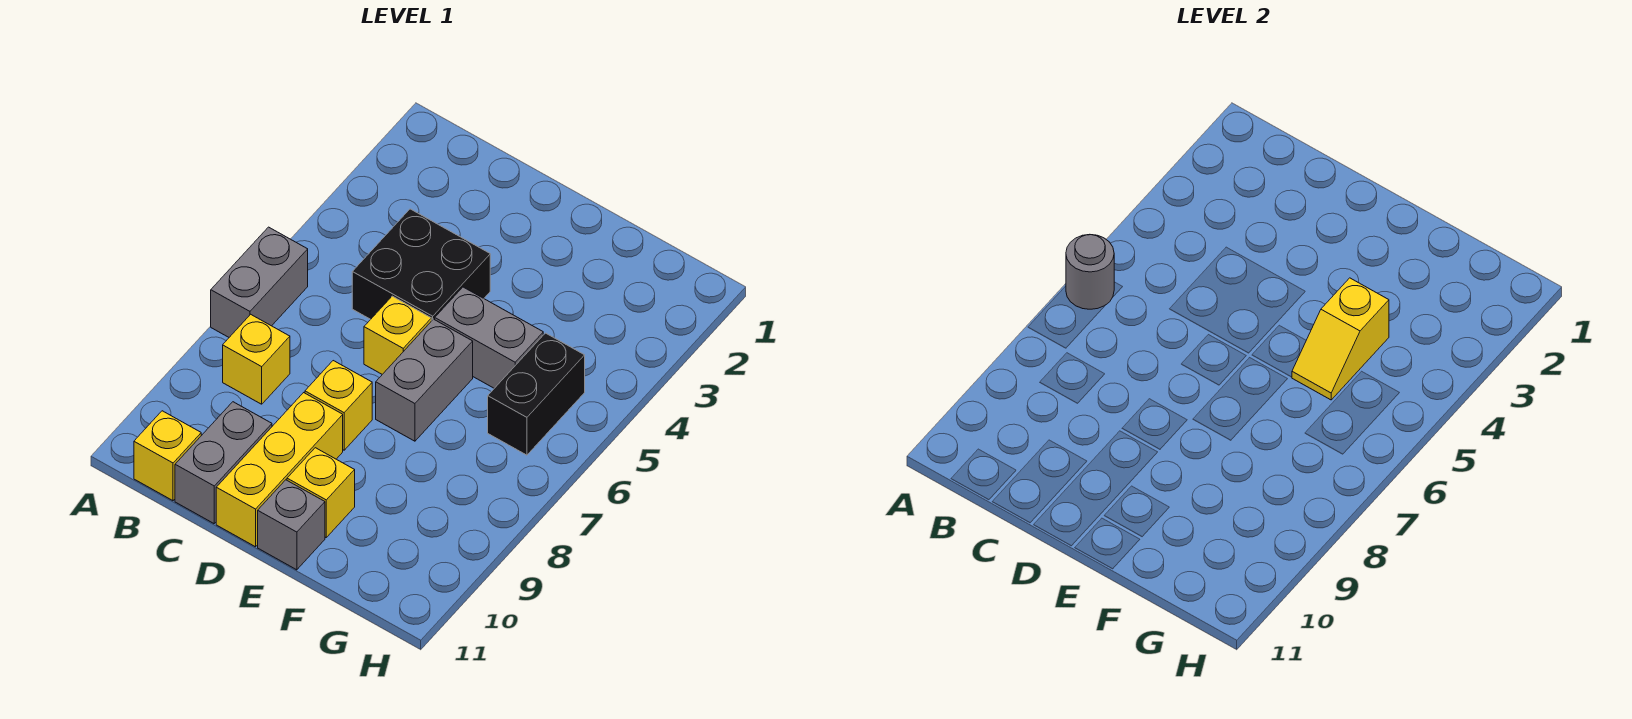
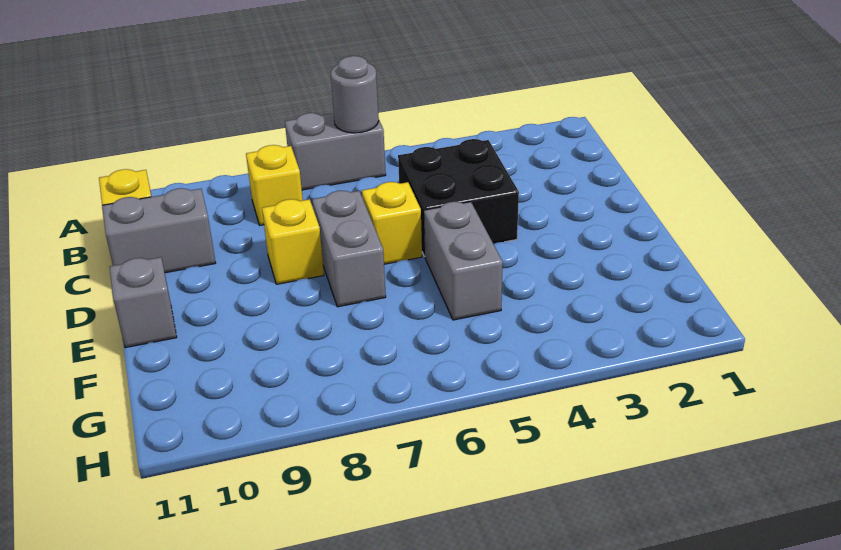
yellow brick D9:D11 level 1 -> none
grey brick E6:E7 level 1 -> grey brick D7:E7 level 1
yellow brick E10 level 1 -> none
yellow slope F4:F5 level 2 top 4 -> none
black brick G5:G6 level 1 -> none

